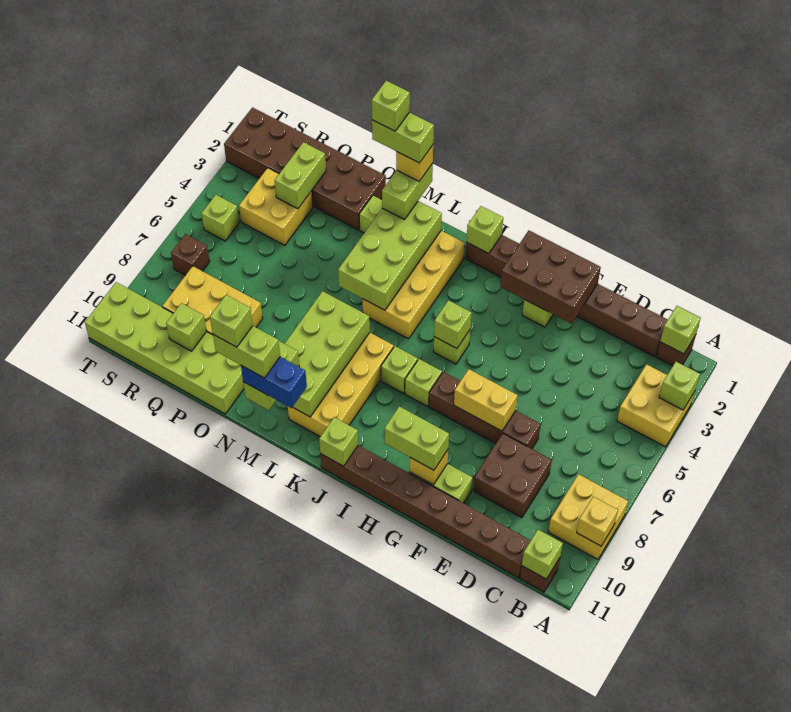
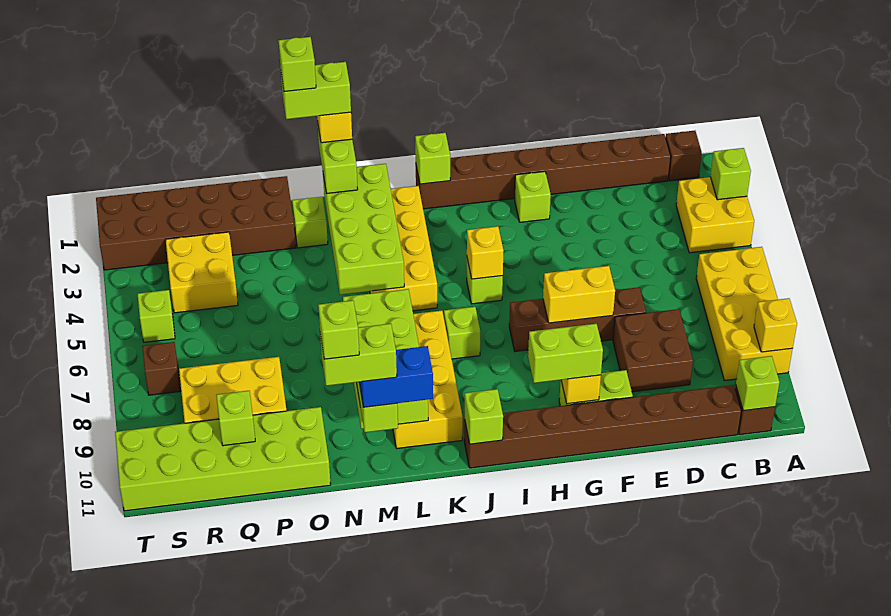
yellow brick A8:B9 level 1 -> yellow brick A6:B9 level 1
lime brick B1 level 2 -> none
brown brick F1:H2 level 2 -> none
lime brick I5 level 2 -> yellow brick I5 level 2
lime brick I7 level 1 -> none
lime brick Q2:Q3 level 2 -> none

